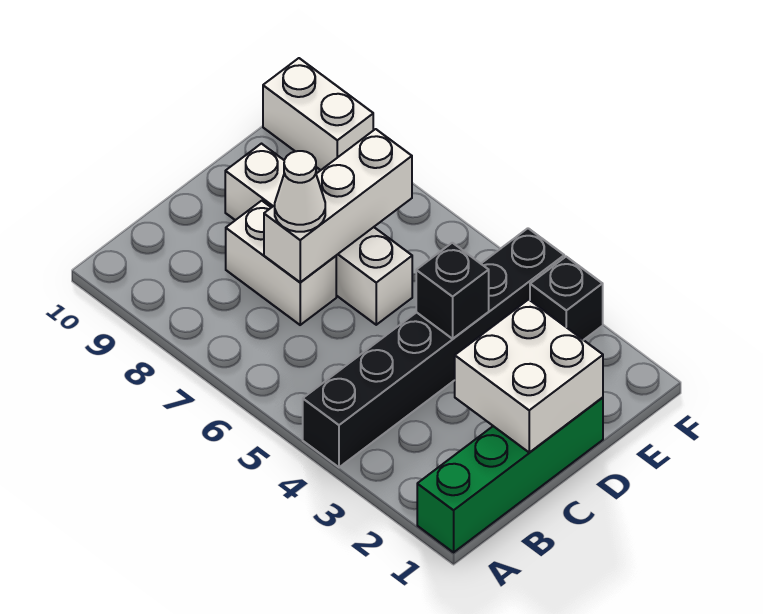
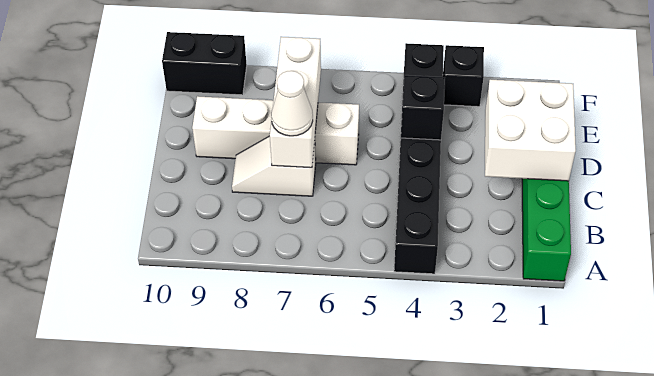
white brick C7:C8 level 1 -> white slope C7:C8 level 1 top 7
white brick F9:F10 level 1 -> black brick F9:F10 level 1

